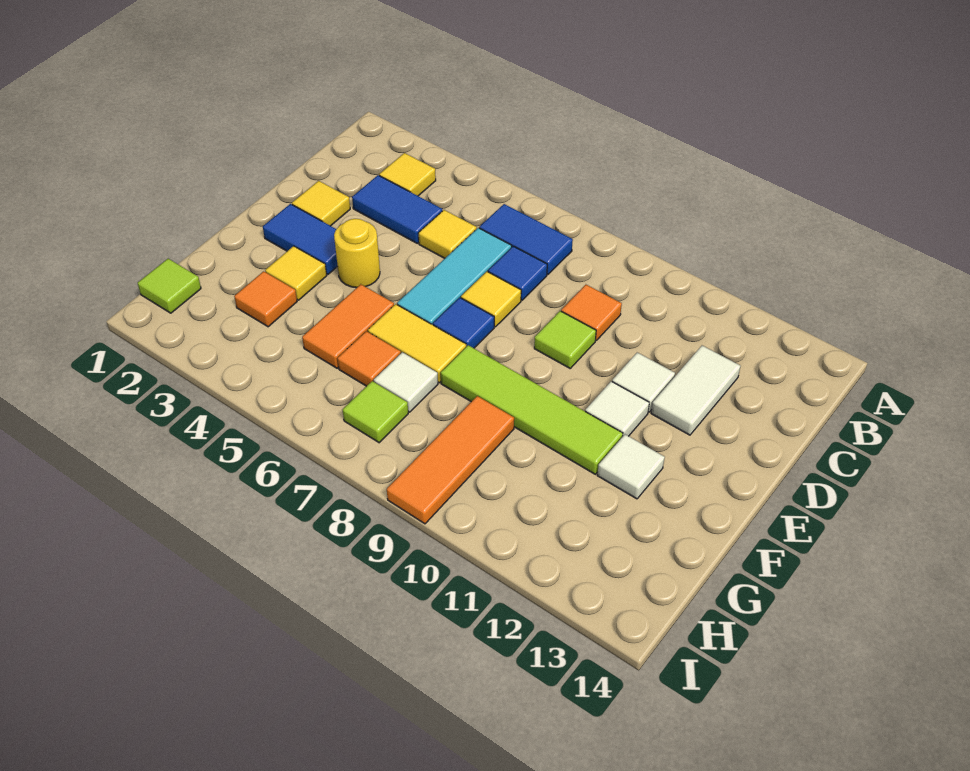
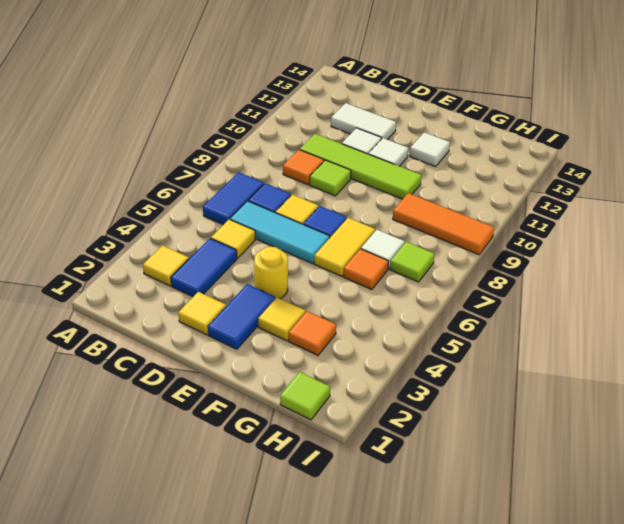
orange tile F5:G5 level 1 -> none
lime tile F8:F11 level 1 -> lime tile C10:F10 level 1

